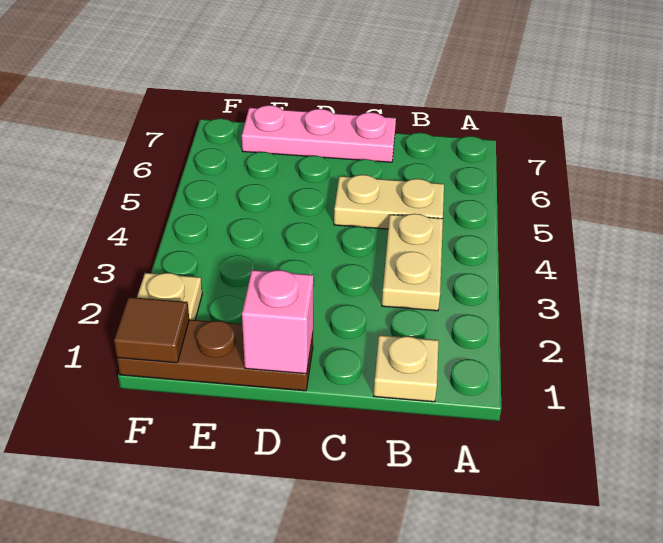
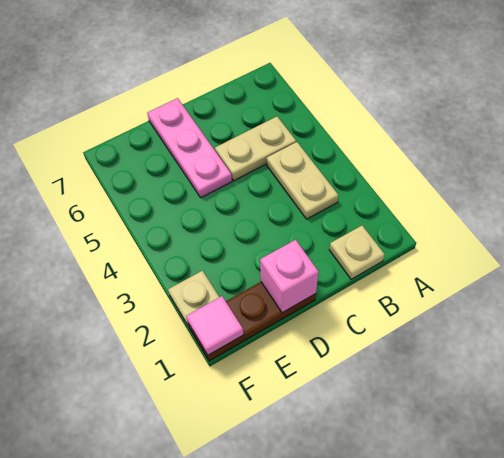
pink plate C7:E7 level 1 -> pink plate D5:D7 level 1
brown tile F1 level 2 -> pink tile F1 level 2

